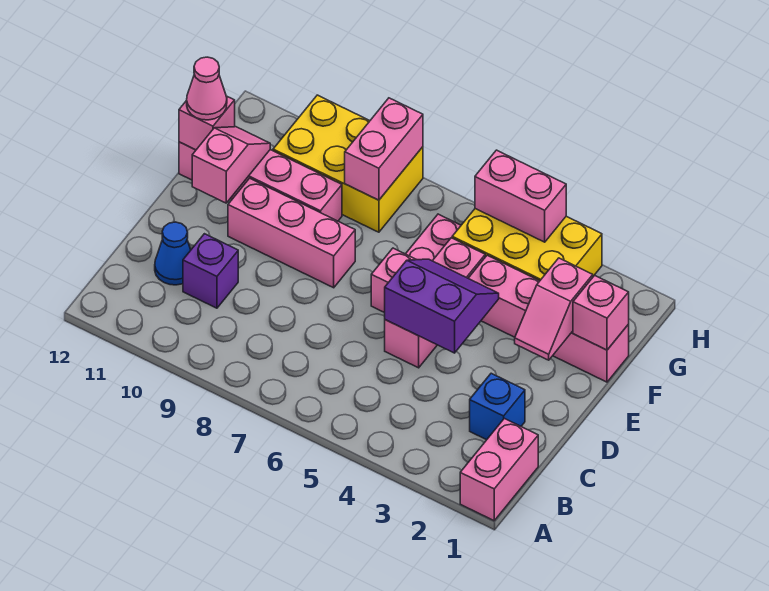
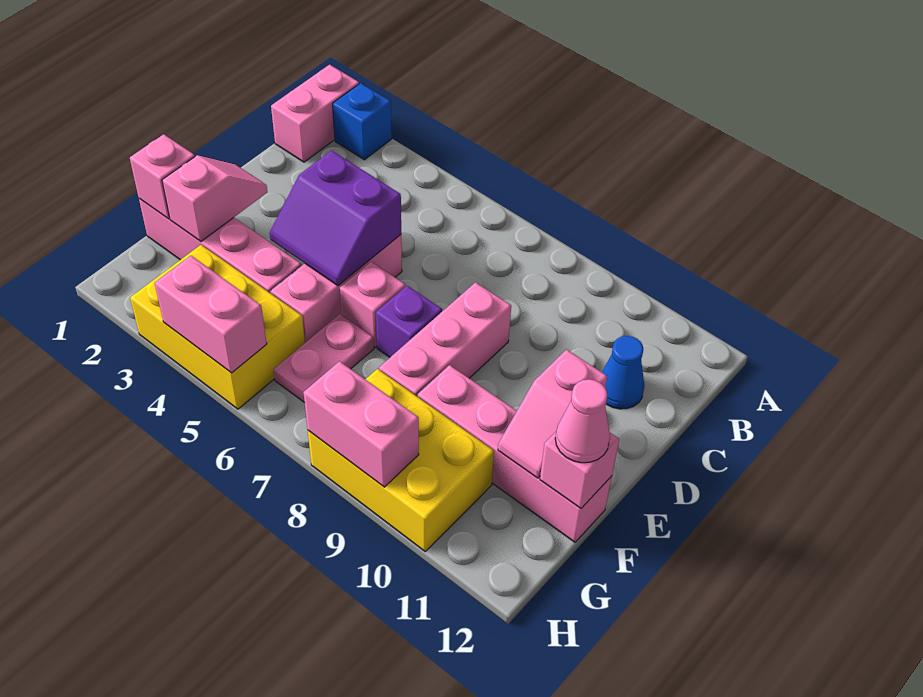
blue brick C2 level 1 -> blue brick A2 level 1
purple brick C10 level 1 -> purple brick E7 level 1
pink brick E8:E10 level 1 -> pink brick D8:F8 level 1
pink brick G8:H8 level 2 -> pink brick H8:H9 level 2

